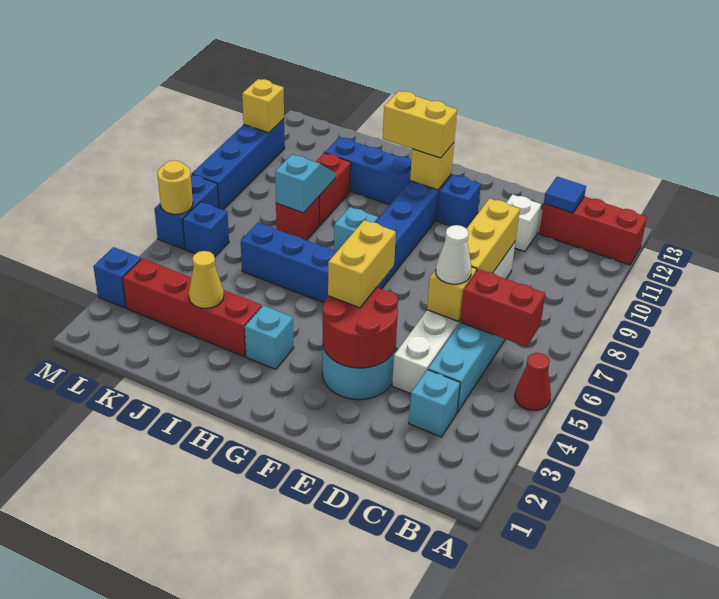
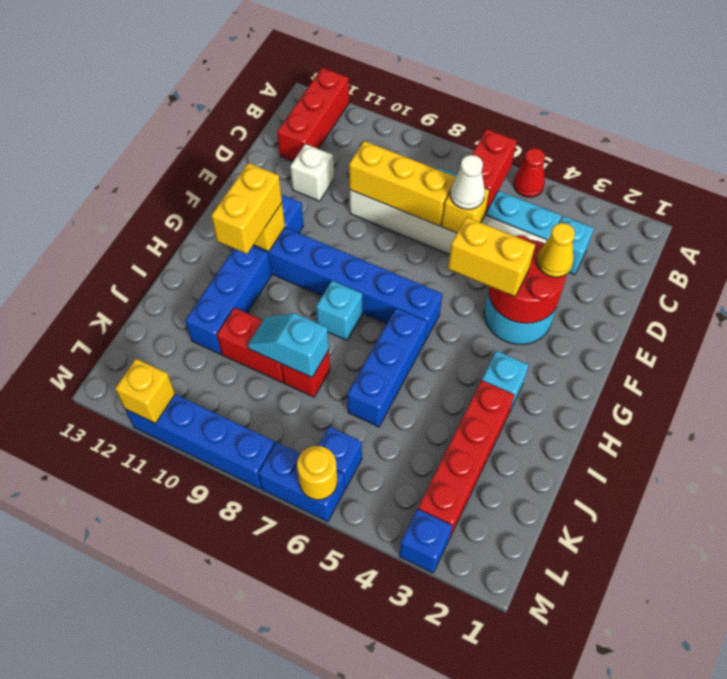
blue tile C12 level 2 -> none
yellow cone J3 level 2 -> yellow cone E3 level 3

